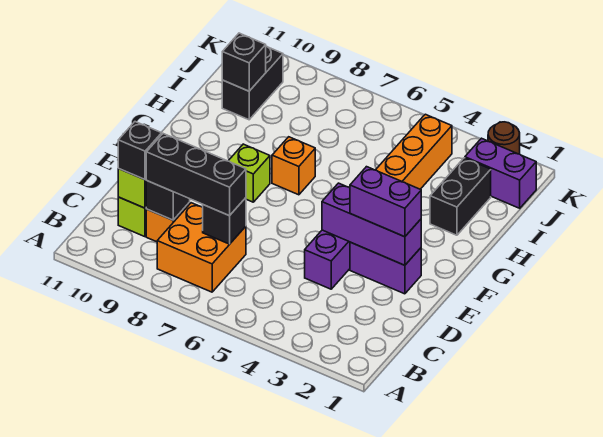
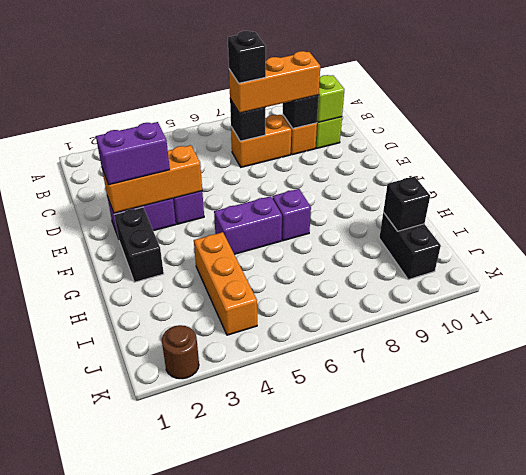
orange brick B7:C8 level 1 -> orange brick C7:C8 level 1
black brick C7:C9 level 3 -> orange brick C7:C9 level 3
black brick C10 level 3 -> black brick C7 level 4
purple brick E2:E4 level 2 -> orange brick E2:E4 level 2
lime brick F8 level 1 -> none
orange brick G7 level 1 -> purple brick G7 level 1
black brick H2:I2 level 1 -> black brick F2:G2 level 1
purple brick J1:J2 level 1 -> purple brick G5:G6 level 1

